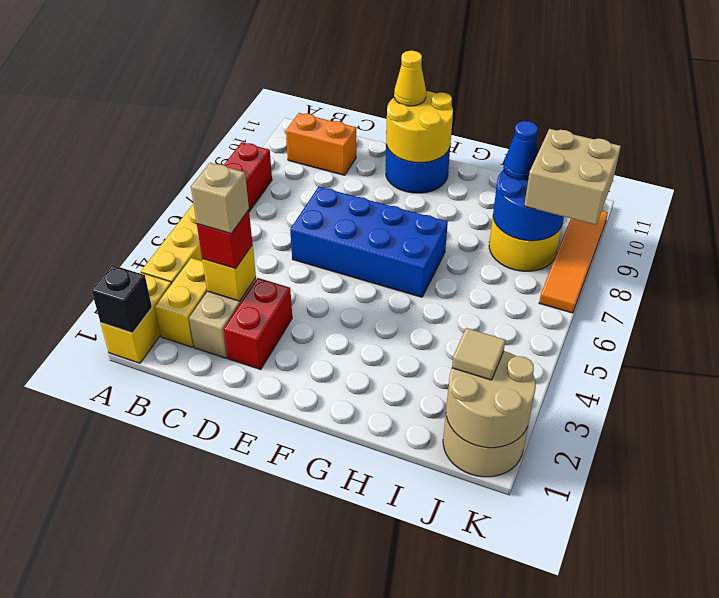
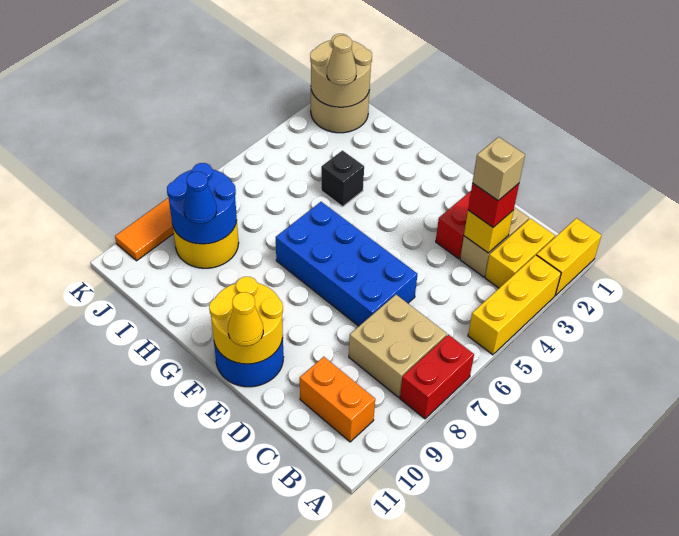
black brick A1 level 2 -> black brick H4 level 1
tan tile J2 level 3 -> tan cone J2 level 3
tan brick J8:K9 level 3 -> tan brick B7:C8 level 1

